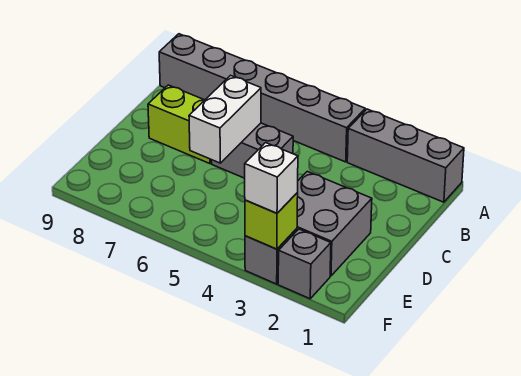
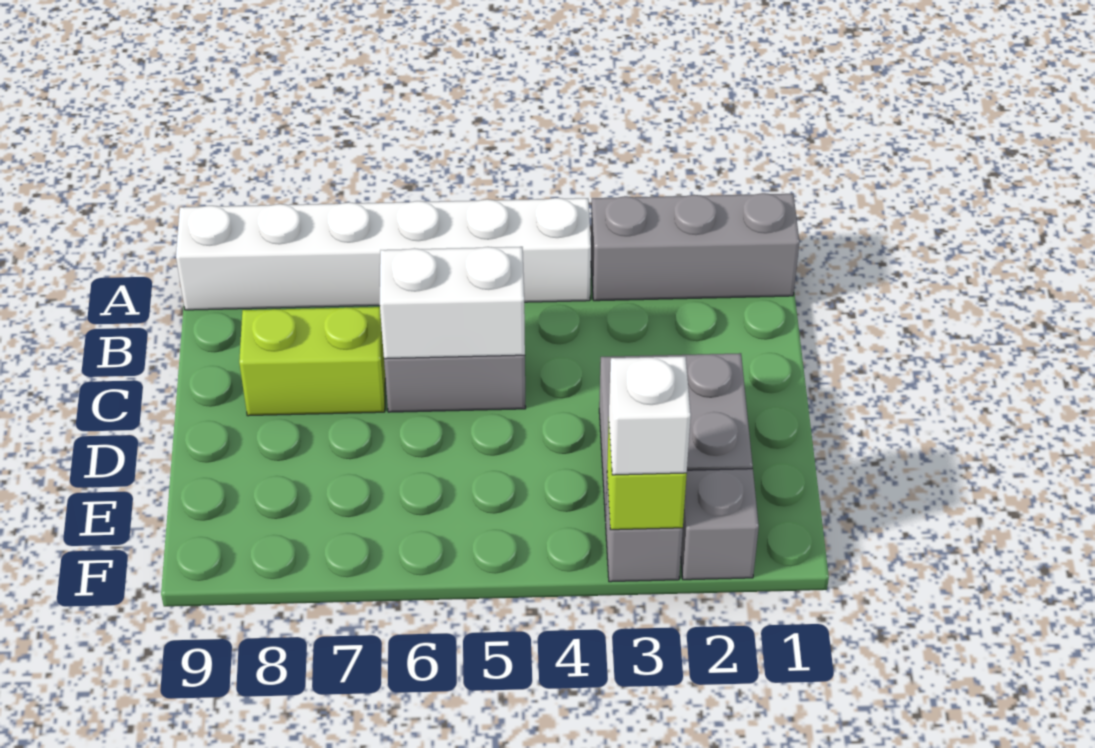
grey brick A4:A9 level 1 -> white brick A4:A9 level 1
white brick C6:D6 level 2 -> white brick C5:C6 level 2

